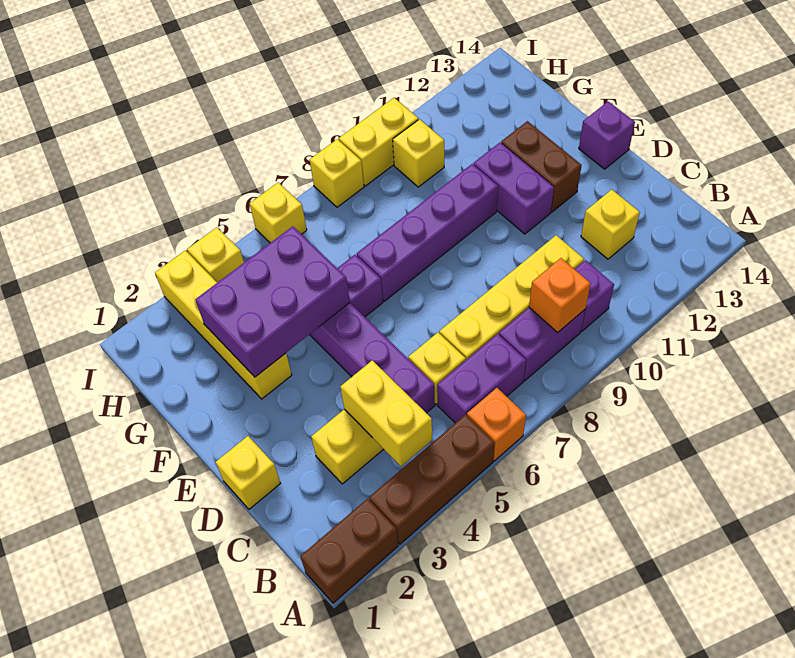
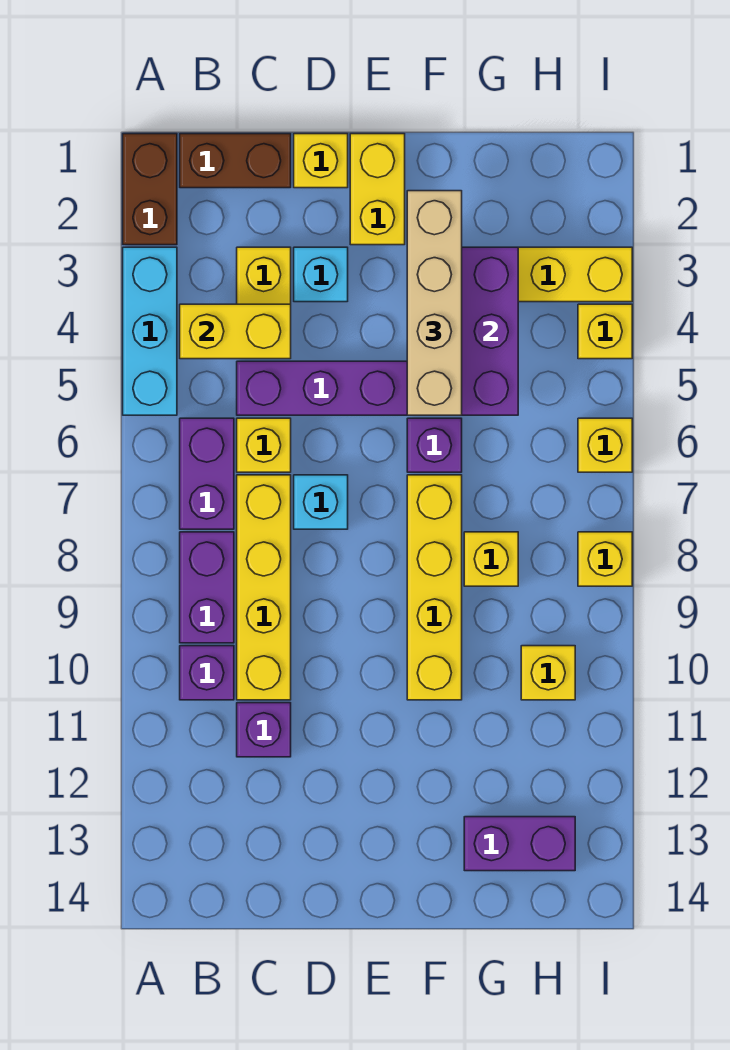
brown brick A3:A5 level 1 -> cyan brick A3:A5 level 1
orange brick A6 level 1 -> none
orange brick B9 level 2 -> none
yellow brick C12 level 1 -> yellow brick G8 level 1
none -> cyan brick D3 level 1
none -> cyan brick D7 level 1
purple brick E11:F11 level 1 -> purple brick G13:H13 level 1
brown brick E12:F12 level 1 -> brown brick B1:C1 level 1
purple brick E14 level 1 -> purple brick C11 level 1
none -> tan brick F2:F5 level 3
purple brick F7:F10 level 1 -> yellow brick F7:F10 level 1
yellow brick I9:I10 level 1 -> yellow brick E1:E2 level 1

